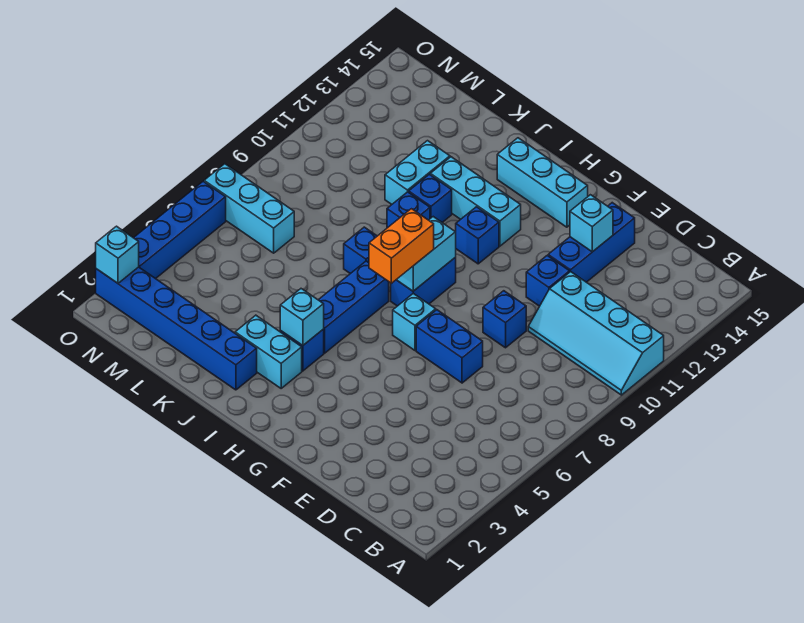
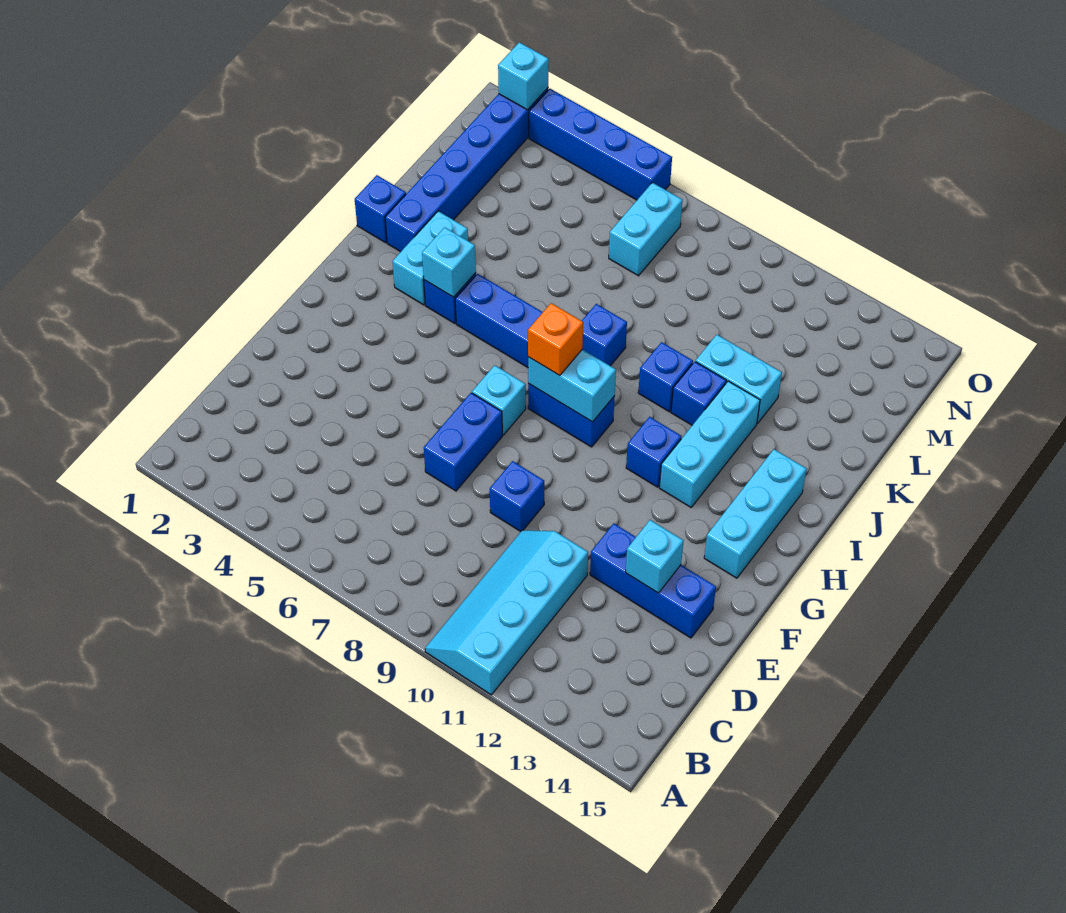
blue brick E11 level 1 -> blue brick J1 level 1
orange brick H7:H8 level 3 -> orange brick H8 level 3
cyan brick M7:O7 level 1 -> cyan brick M7:N7 level 1

